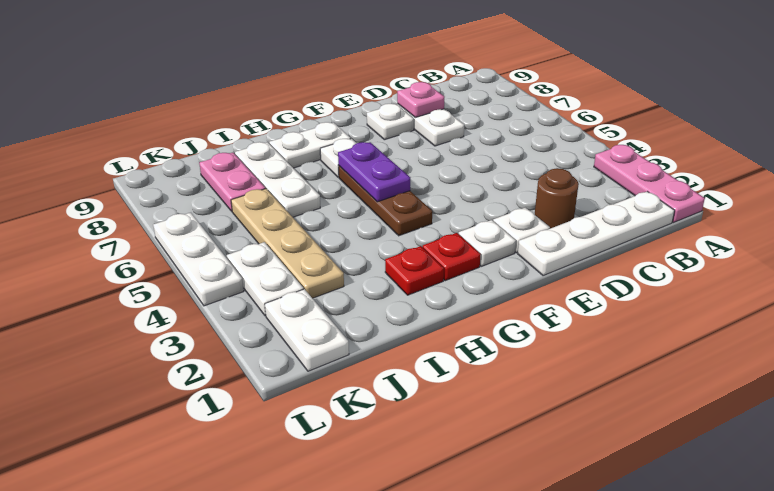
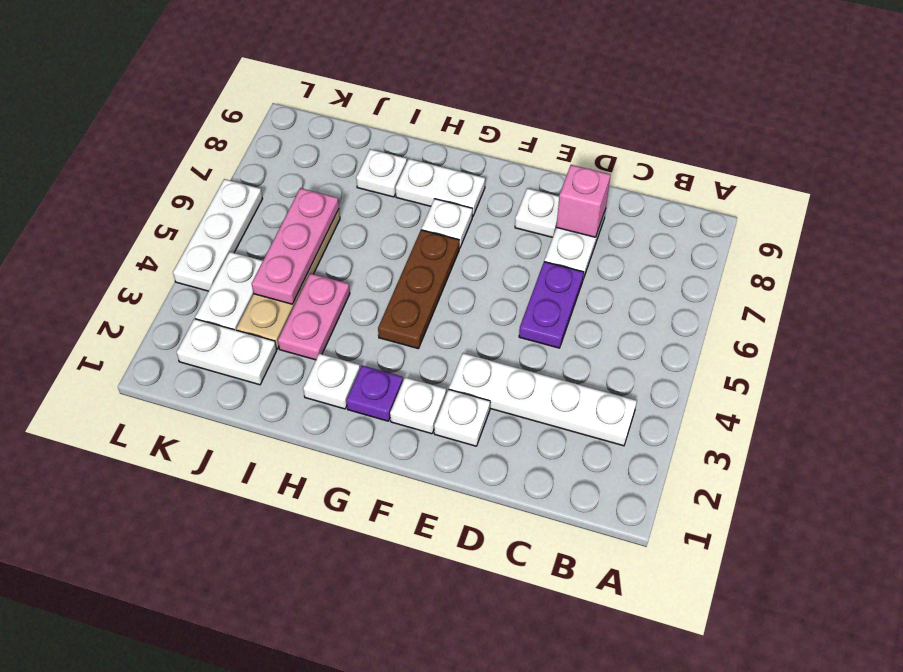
pink plate A1:A3 level 1 -> pink plate J4:J6 level 2
white plate B1:E1 level 1 -> white plate B3:E3 level 1
brown round brick D2 level 1 -> none
pink plate D8 level 2 -> pink brick D8 level 2
red plate G2 level 1 -> purple plate G2 level 1
purple plate G5:G6 level 2 -> purple plate D5:D6 level 1
red plate H2 level 1 -> white plate H2 level 1
white plate I6:I8 level 1 -> white plate I8 level 1
pink plate J7:J8 level 1 -> pink plate I3:I4 level 1
white plate K1:K2 level 1 -> white plate J2:K2 level 1

